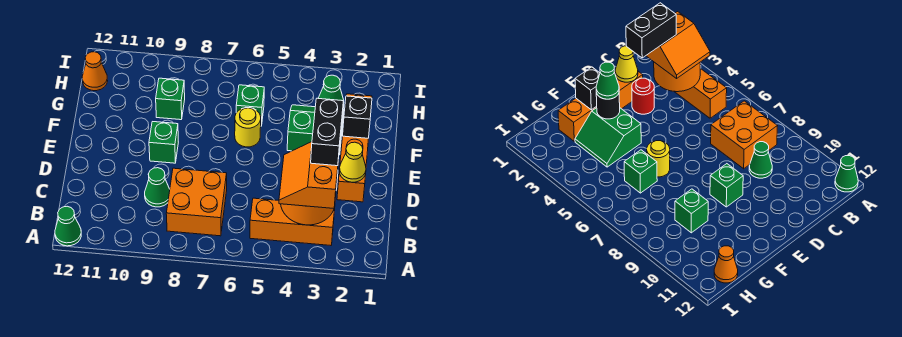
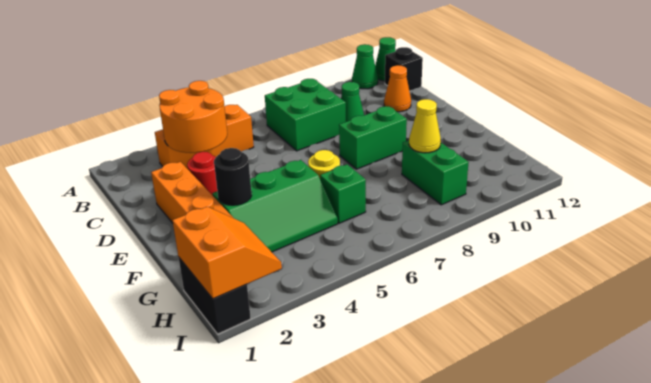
orange slope B3:C4 level 3 top 3 -> orange slope H1:I2 level 2 top 1
orange brick B7:C8 level 1 -> green brick B7:C8 level 1
black brick C3:D3 level 4 -> black brick H1:I1 level 1
yellow cone D2 level 2 -> yellow cone G9 level 2
green brick E9 level 1 -> green brick E8:E9 level 1
black brick F2 level 2 -> black brick B12 level 1
green slope F3:G4 level 1 top F -> green slope F3:G5 level 1 top F
green cone F3 level 3 -> green cone A11 level 1
green brick G9 level 1 -> green brick G9:H9 level 1
orange cone H12 level 1 -> orange cone C11 level 1

